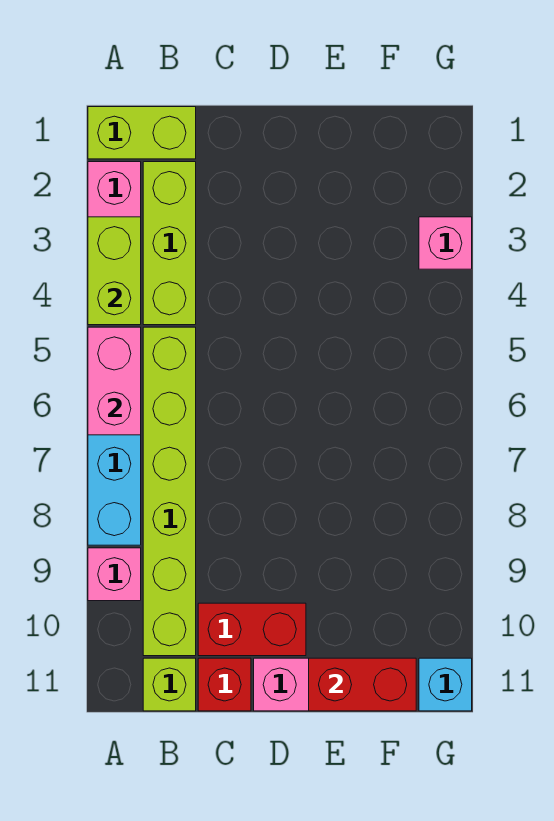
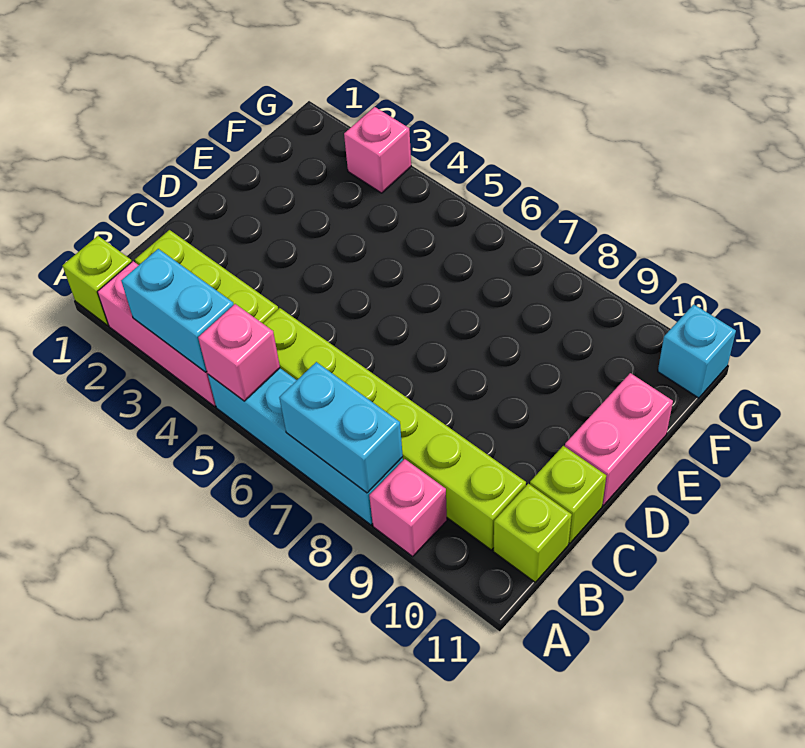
lime brick A1:B1 level 1 -> lime brick A1 level 1
lime brick A3:A4 level 2 -> cyan brick A3:A4 level 2
pink brick A5:A6 level 2 -> pink brick A5 level 2
none -> cyan brick A7:A8 level 2
red brick C10:D10 level 1 -> none
red brick C11 level 1 -> lime brick C11 level 1
red brick E11:F11 level 2 -> none

